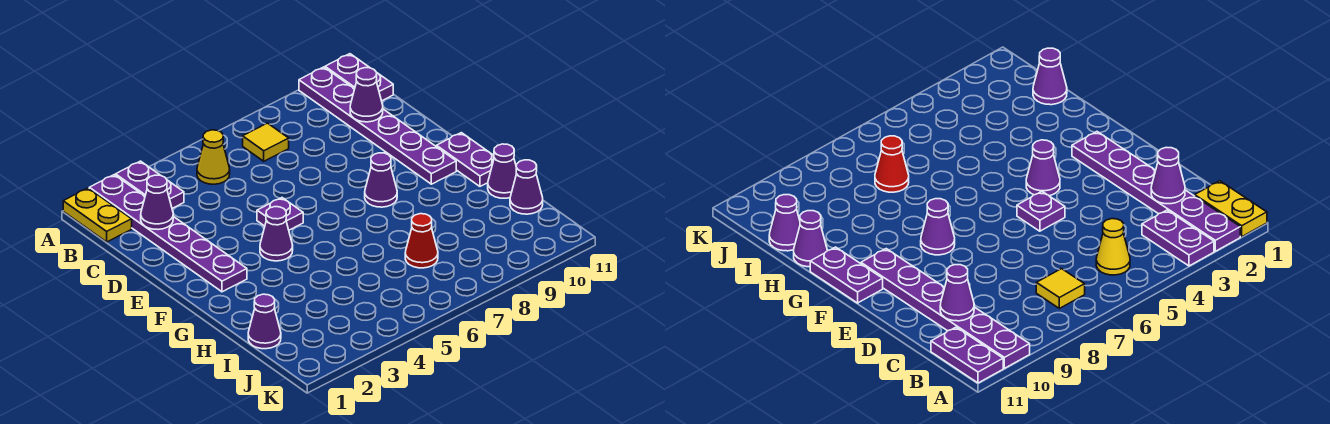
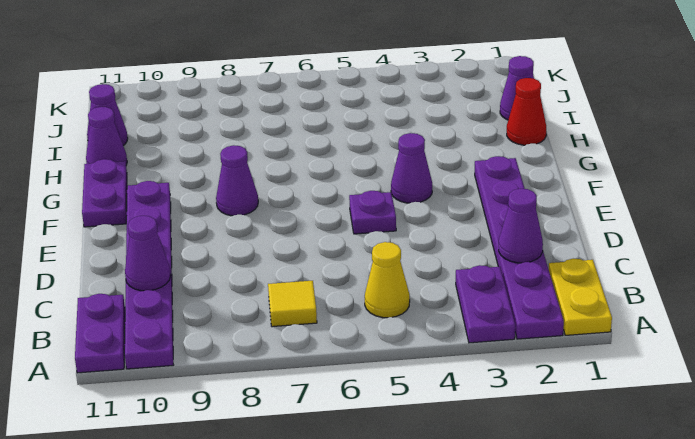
red cone I7 level 1 -> red cone H1 level 1

